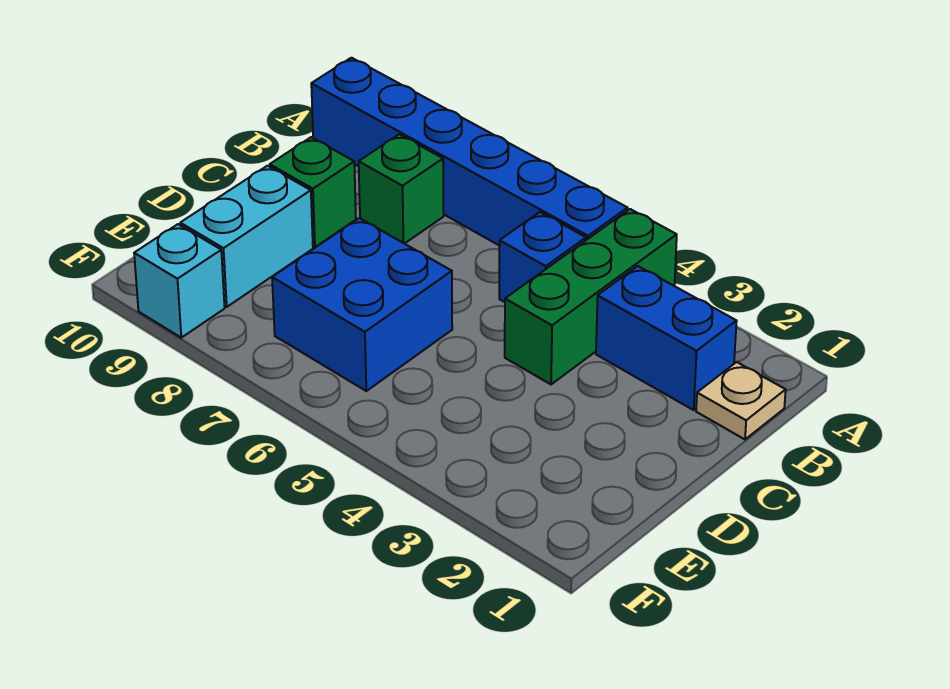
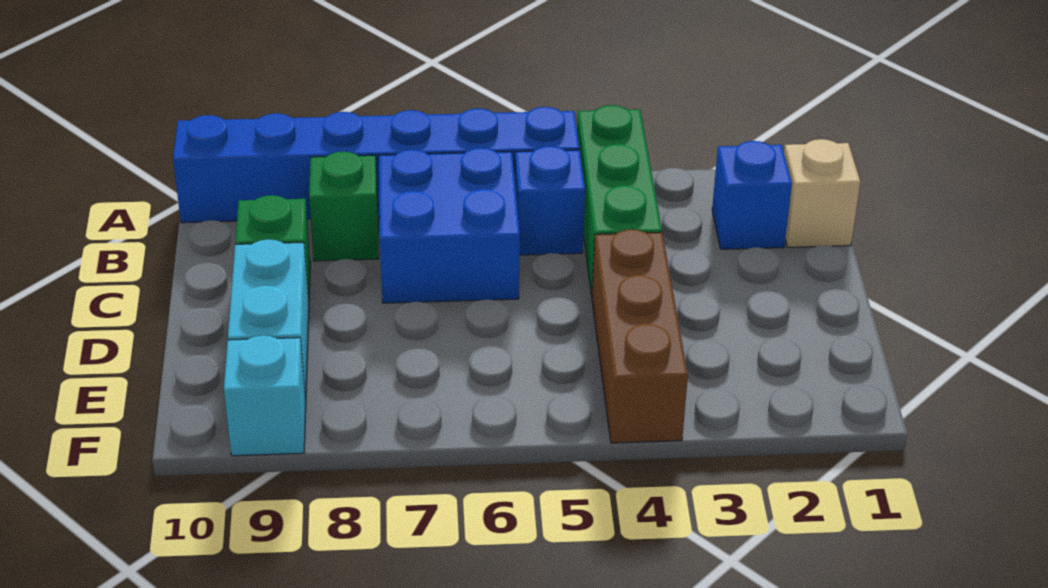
tan plate B1 level 1 -> tan brick B1 level 1
blue brick B2:B3 level 1 -> blue brick B2 level 1
none -> brown brick D4:F4 level 1
blue brick D6:E7 level 1 -> blue brick B6:C7 level 1

